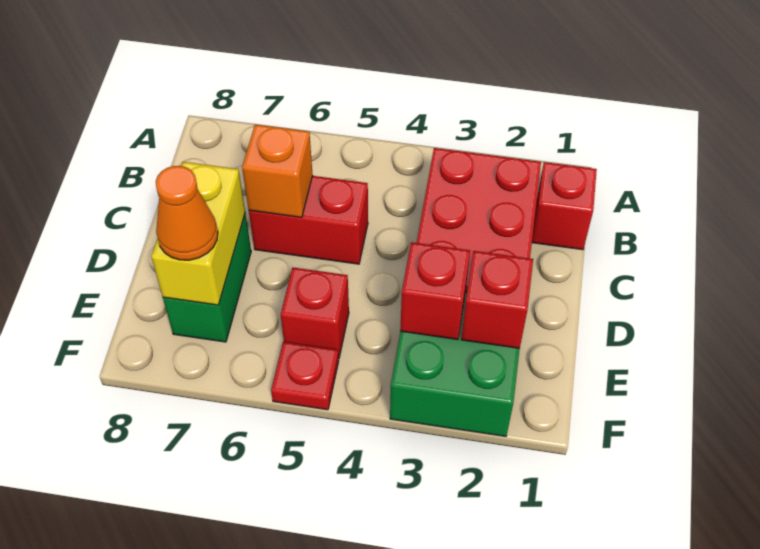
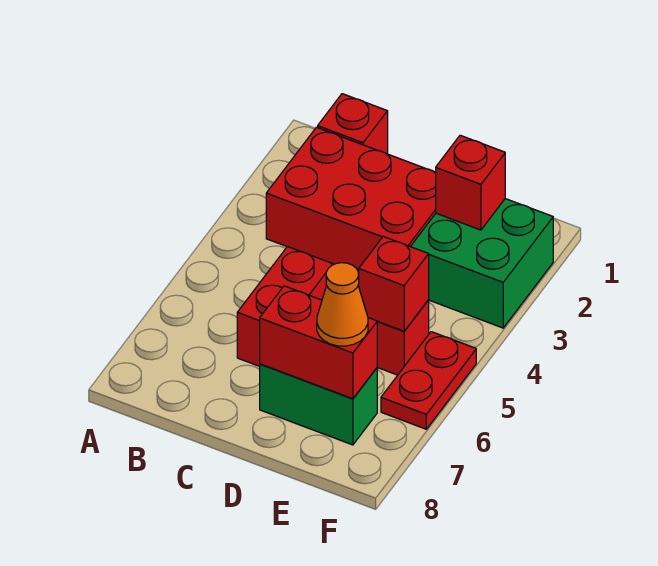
orange brick C6 level 2 -> none
yellow brick D7:E7 level 2 -> red brick D7:E7 level 2
red brick E3 level 2 -> red brick E5 level 2
red plate F5 level 1 -> red plate F5:F6 level 1

